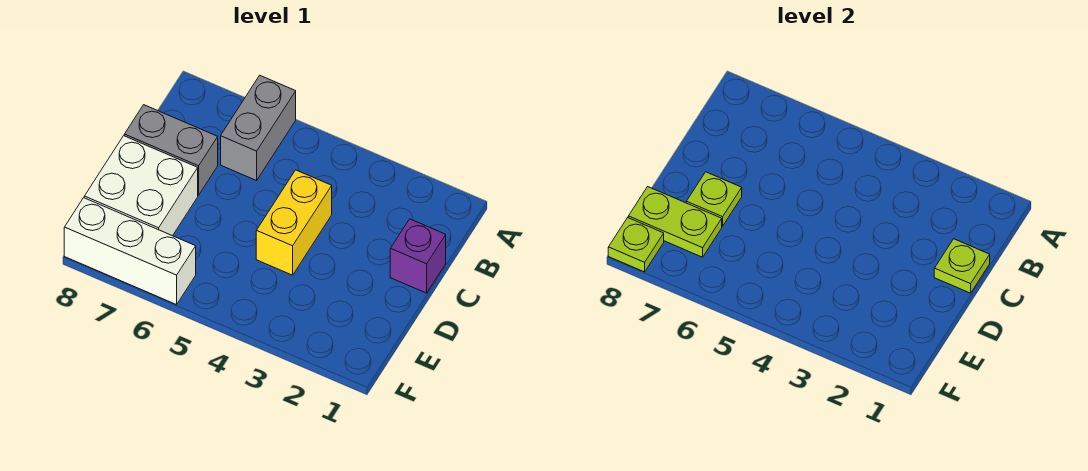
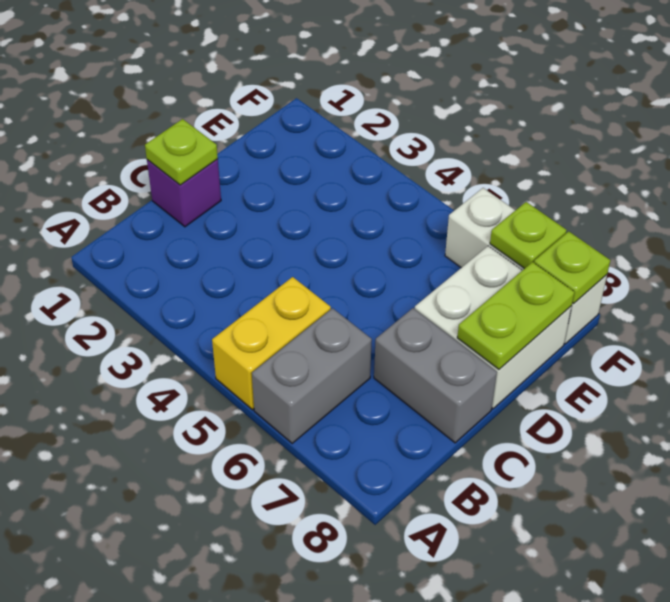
yellow brick C4:D4 level 1 -> yellow brick A5:B5 level 1
lime plate D7 level 2 -> lime plate F7 level 2
lime plate E7:E8 level 2 -> lime plate D8:E8 level 2

